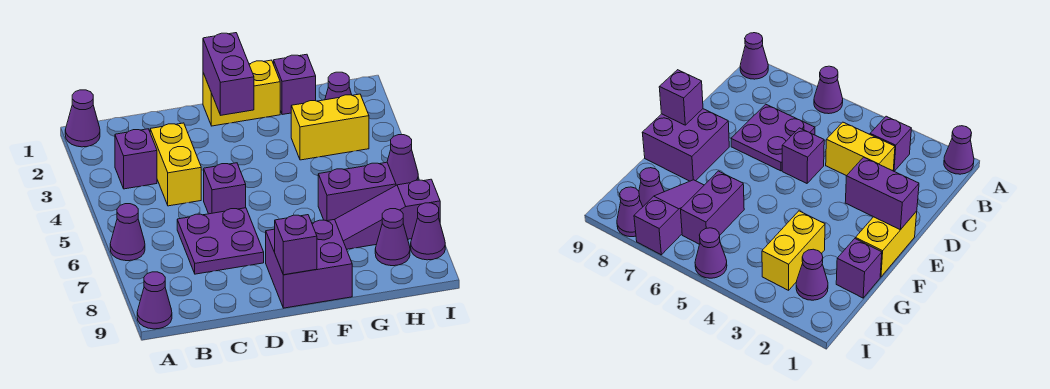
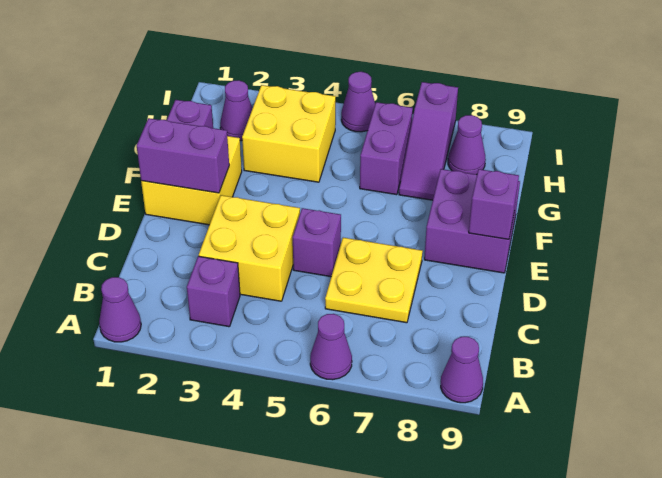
yellow brick C3:C4 level 1 -> yellow brick C3:D4 level 1
purple plate C6:D7 level 1 -> yellow plate C6:D7 level 1
yellow brick E1:F1 level 1 -> yellow brick E1:F2 level 1
yellow brick G3:H3 level 1 -> yellow brick G3:H4 level 1
purple cone I8 level 1 -> none

